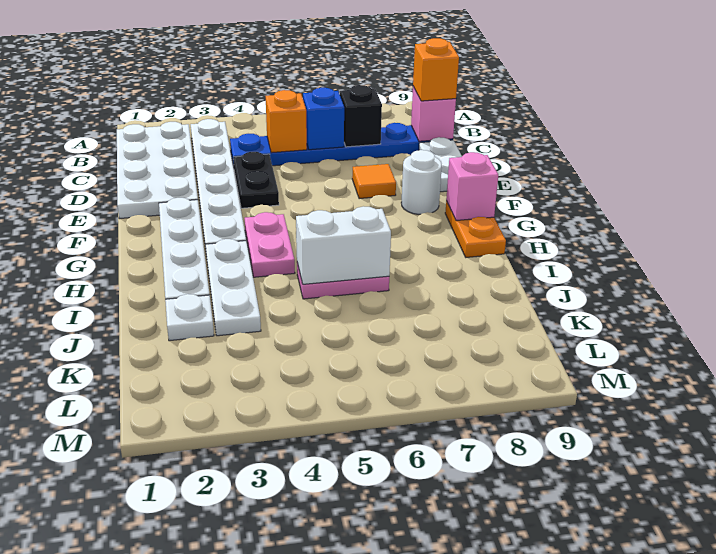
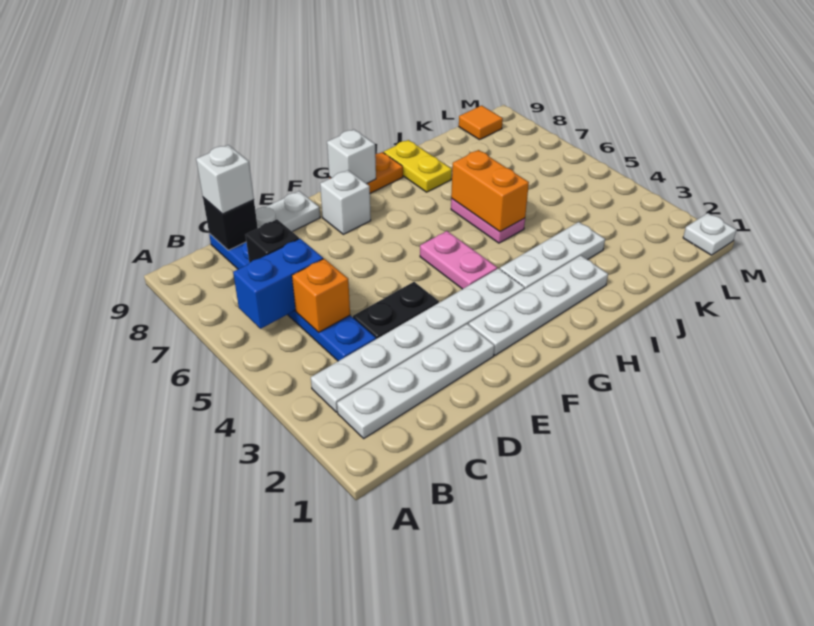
white plate B1:E2 level 1 -> white plate B2:E2 level 1
blue brick C6 level 2 -> blue brick B6:C6 level 2
pink brick C9 level 2 -> black brick C9 level 2
orange brick C9 level 3 -> white brick C9 level 3
orange tile E7 level 1 -> orange tile L9 level 1
white round brick F8 level 1 -> white brick F8 level 1
pink plate G4:H4 level 1 -> pink plate G4:G5 level 1
pink brick G9 level 2 -> white brick G9 level 2
white brick I5:I6 level 2 -> orange brick I5:I6 level 2
none -> yellow plate I8:I9 level 1
white plate J2 level 1 -> white plate M1 level 1

